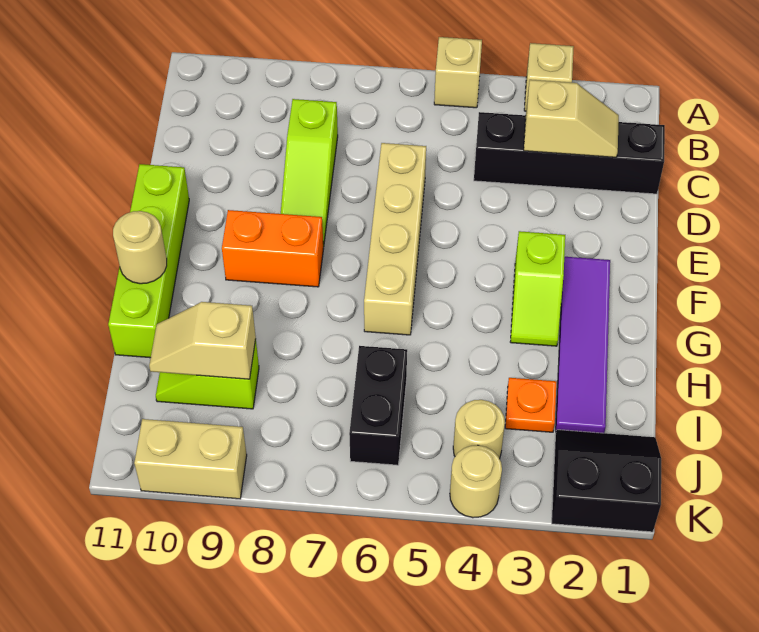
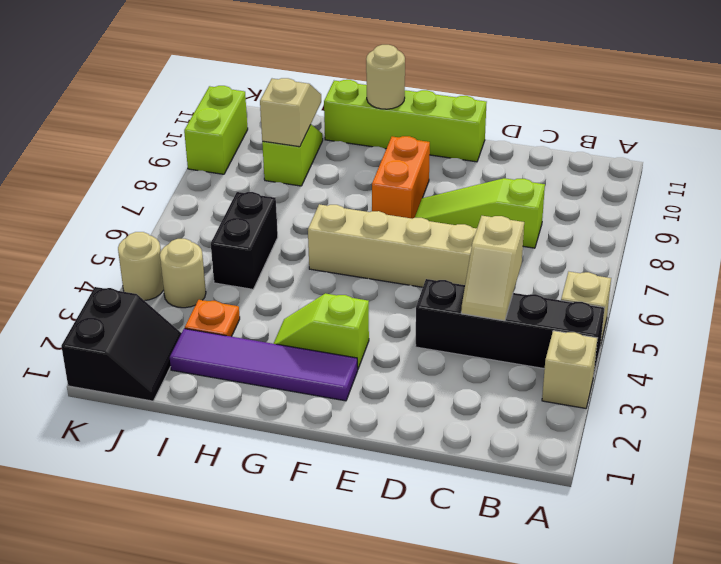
black brick C1:C4 level 1 -> black brick A4:D4 level 1
tan slope C2:C3 level 2 top 3 -> tan slope C4:C5 level 2 top 5
black brick I6:J6 level 1 -> black brick I5:I6 level 1
tan brick K9:K10 level 1 -> lime brick K9:K10 level 1

